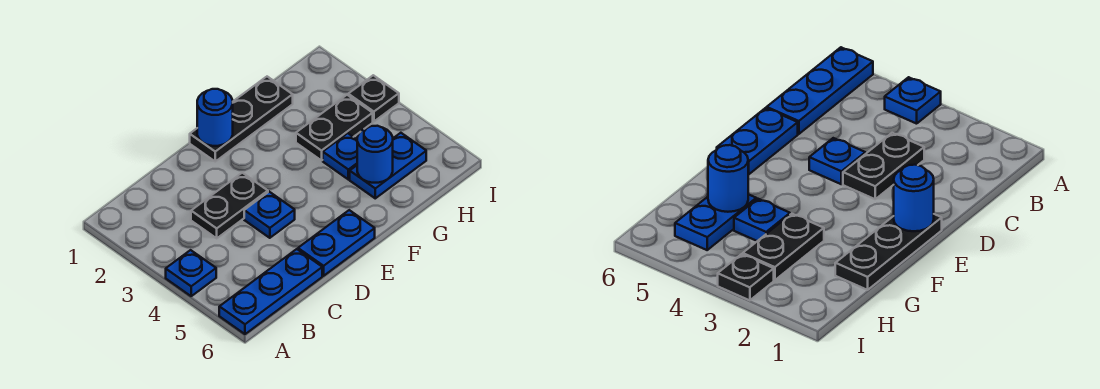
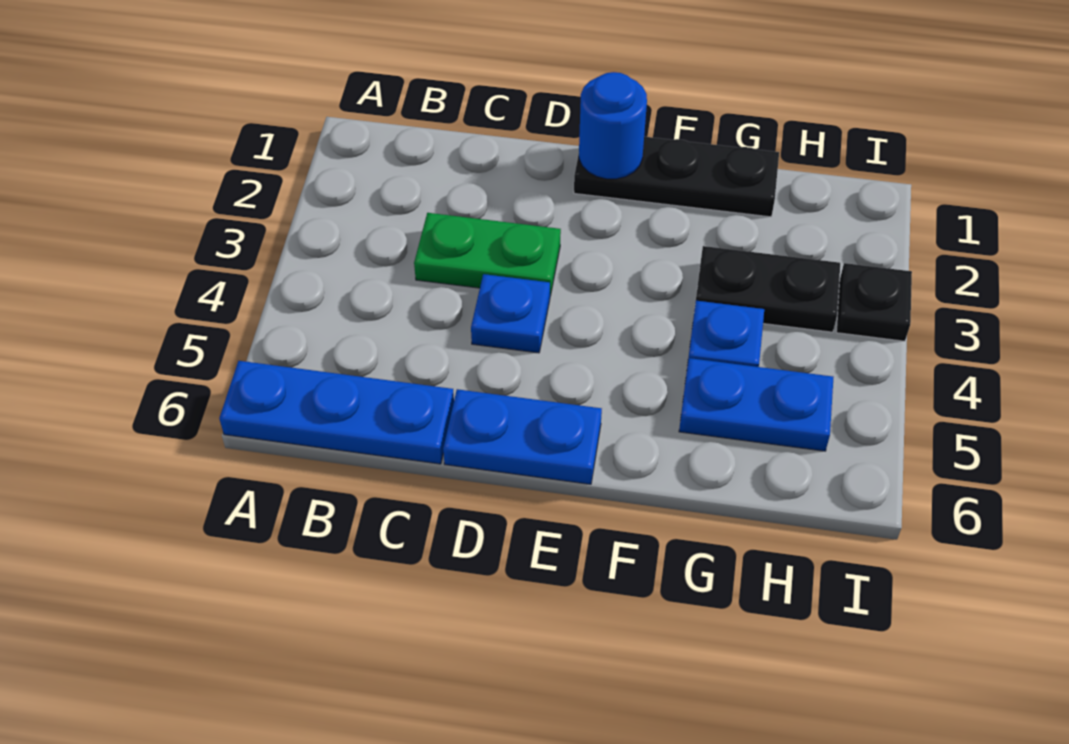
blue plate A4 level 1 -> none
black plate C3:D3 level 1 -> green plate C3:D3 level 1
blue round brick G5 level 2 -> none

